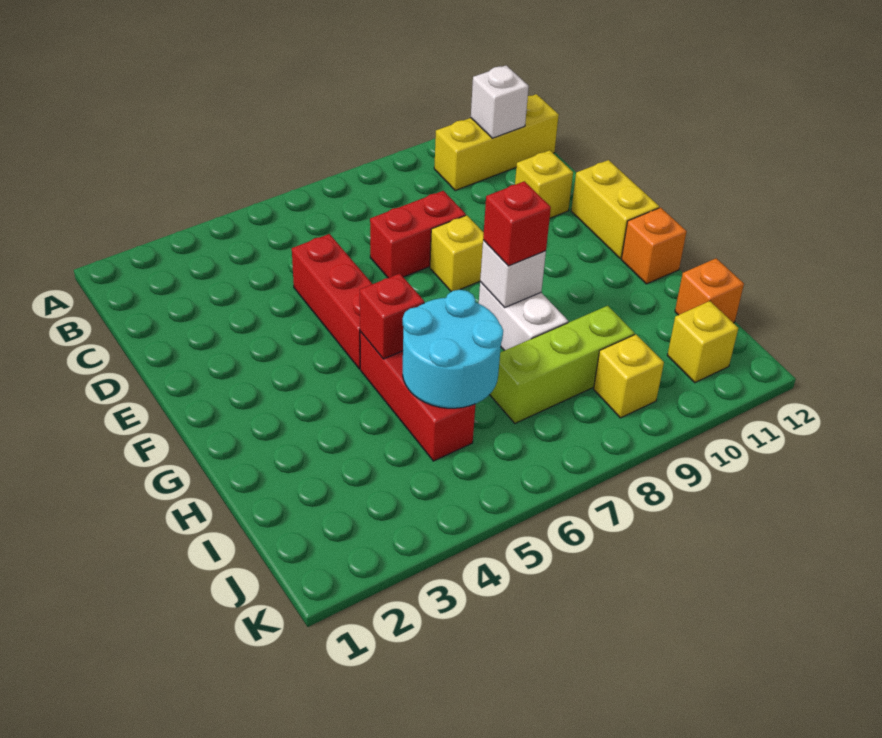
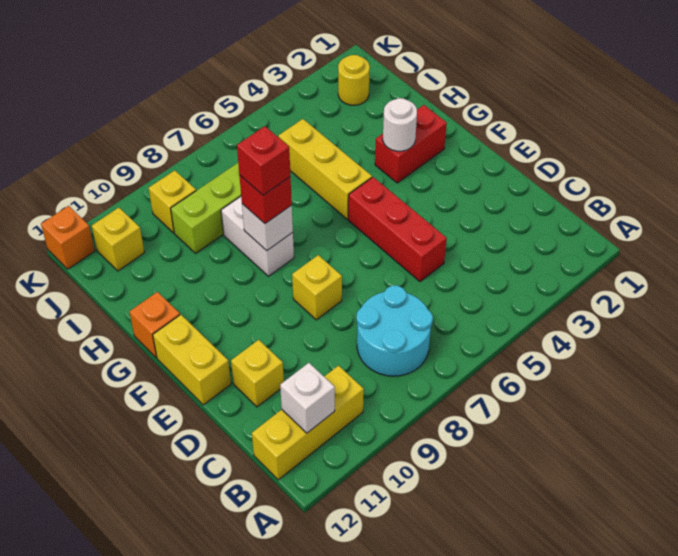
red brick D7:D8 level 1 -> red brick G2:G3 level 1
none -> white round brick G3 level 2
red brick G5:I5 level 1 -> yellow brick G5:I5 level 1
red brick G5 level 2 -> red brick G8 level 4
cyan round brick H5:I6 level 2 -> cyan round brick B7:C8 level 1
orange brick I12 level 1 -> orange brick K12 level 1
none -> yellow round brick J2 level 1

